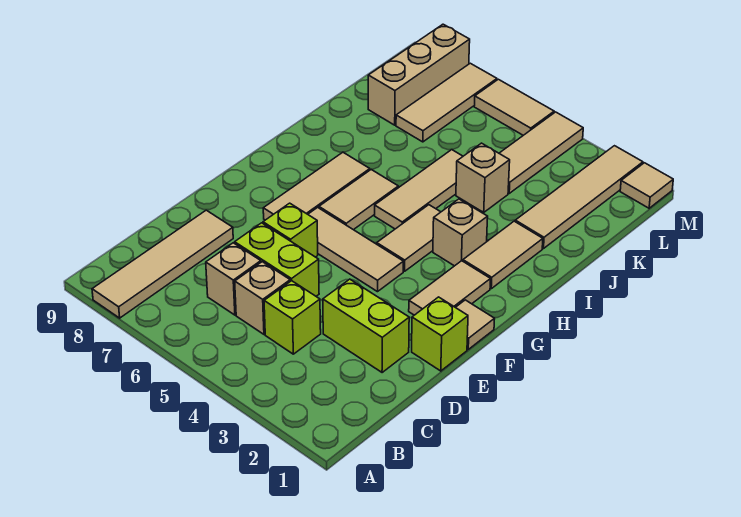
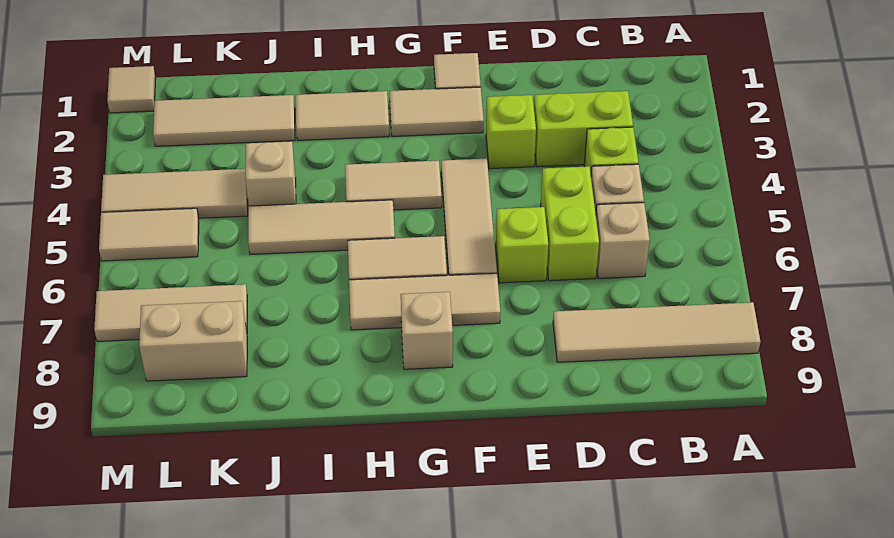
lime brick D2:D3 level 1 -> lime brick C3:D3 level 1
lime brick E1 level 1 -> lime brick E3 level 1
tan brick H3 level 1 -> tan brick G8 level 1
tan tile J2:M2 level 1 -> tan tile J2:L2 level 1
tan brick K8:M8 level 1 -> tan brick K8:L8 level 1
tan tile M5:M6 level 1 -> tan tile L5:M5 level 1

